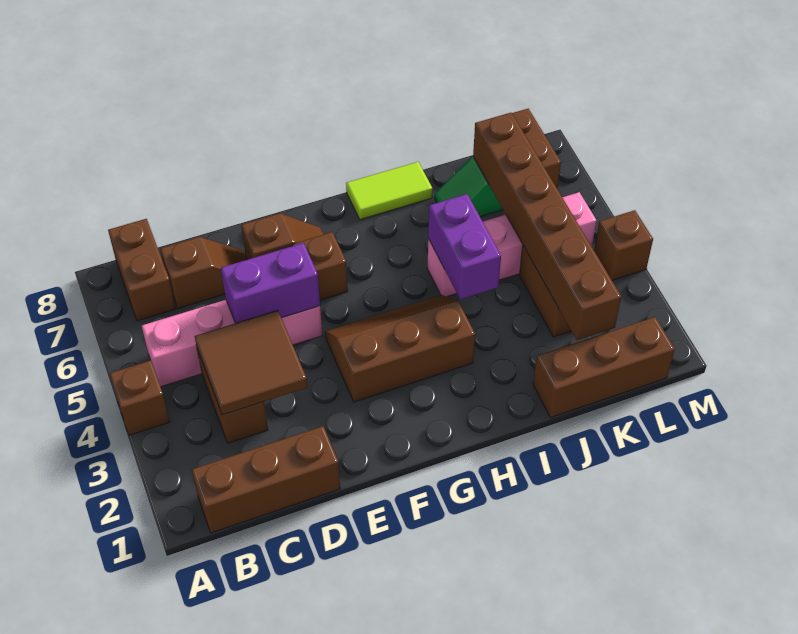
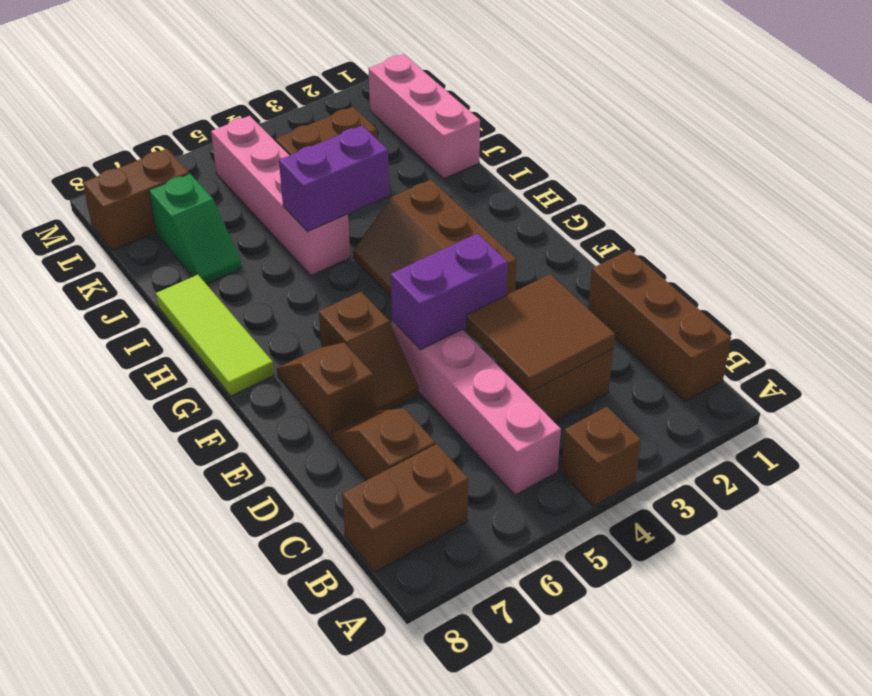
purple brick D5:E5 level 2 -> purple brick E4:E5 level 2
lime tile H8:I8 level 1 -> lime tile G8:I8 level 1
brown brick J1:L1 level 1 -> pink brick J1:L1 level 1
brown brick K2:K7 level 2 -> none
brown brick M4 level 1 -> none

